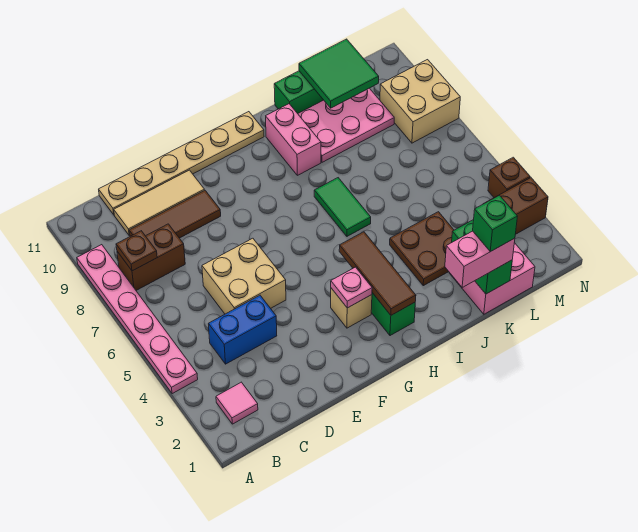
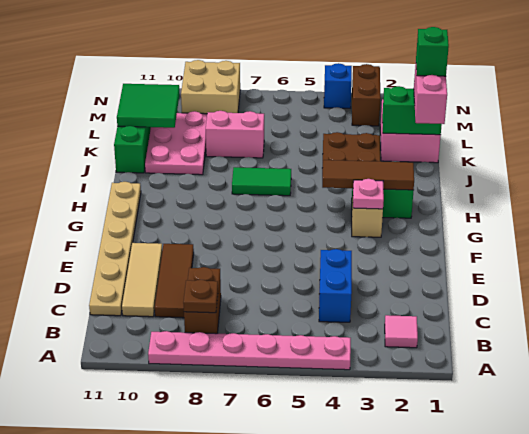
tan brick D5:E6 level 1 -> none
pink brick I9:I10 level 1 -> pink brick K7:K8 level 1
brown brick N4 level 1 -> blue brick N4 level 1

